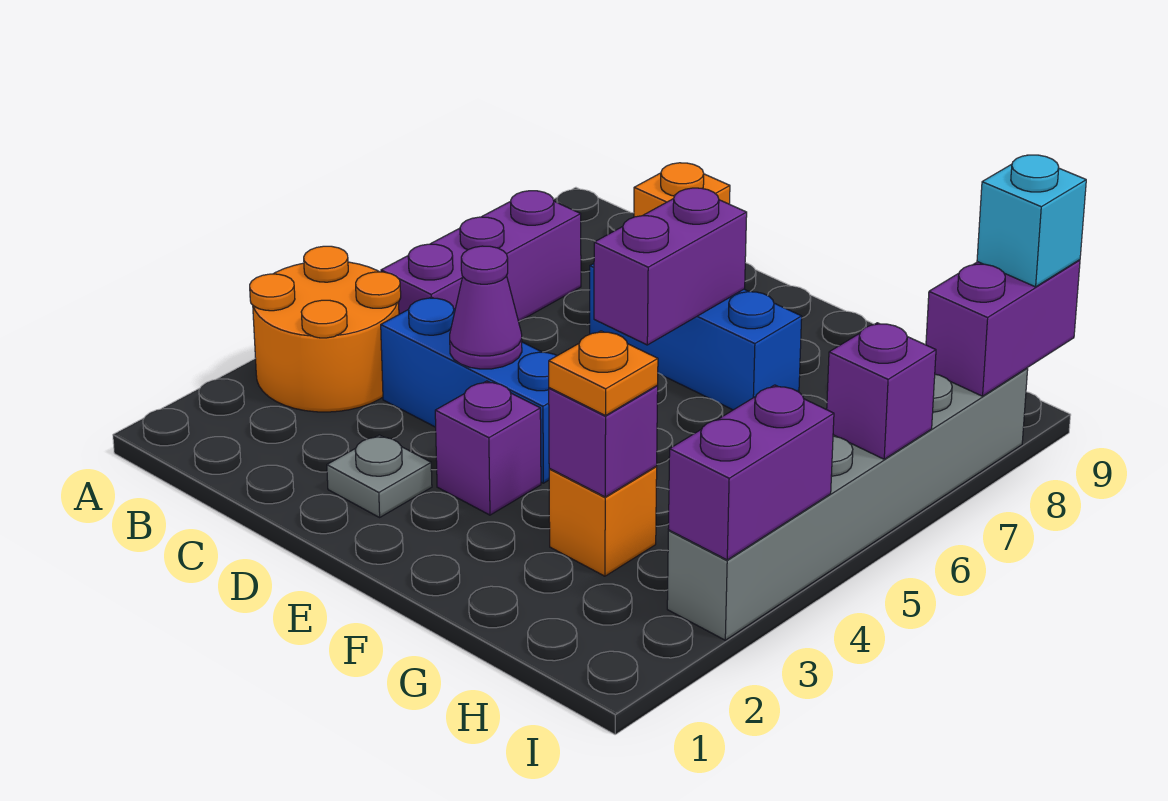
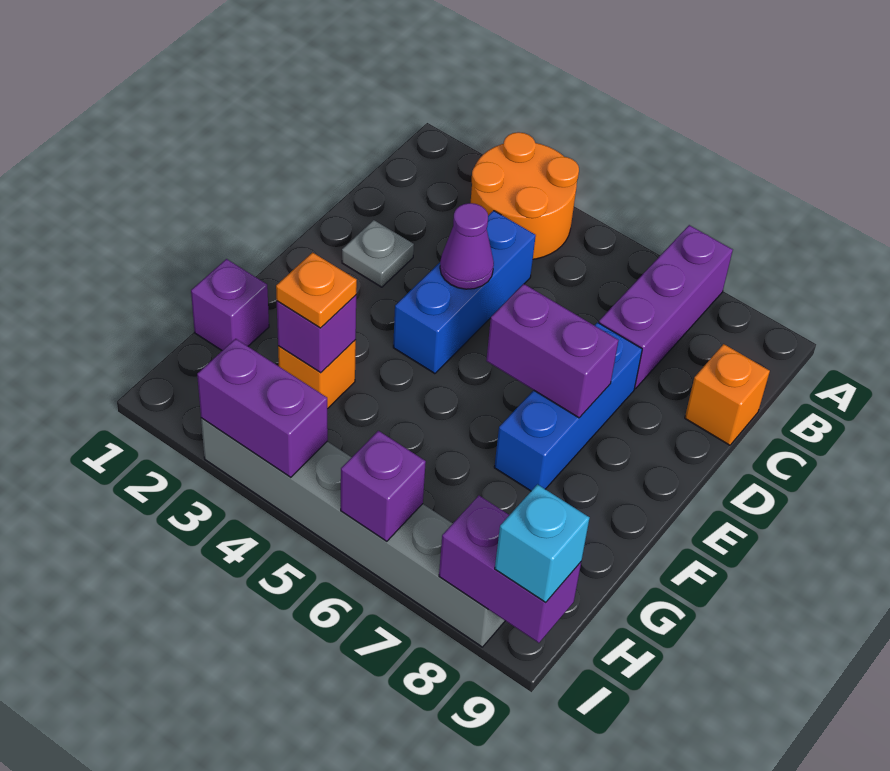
purple brick B5:B7 level 1 -> purple brick A7:C7 level 1
purple brick E3 level 1 -> purple brick G1 level 1

